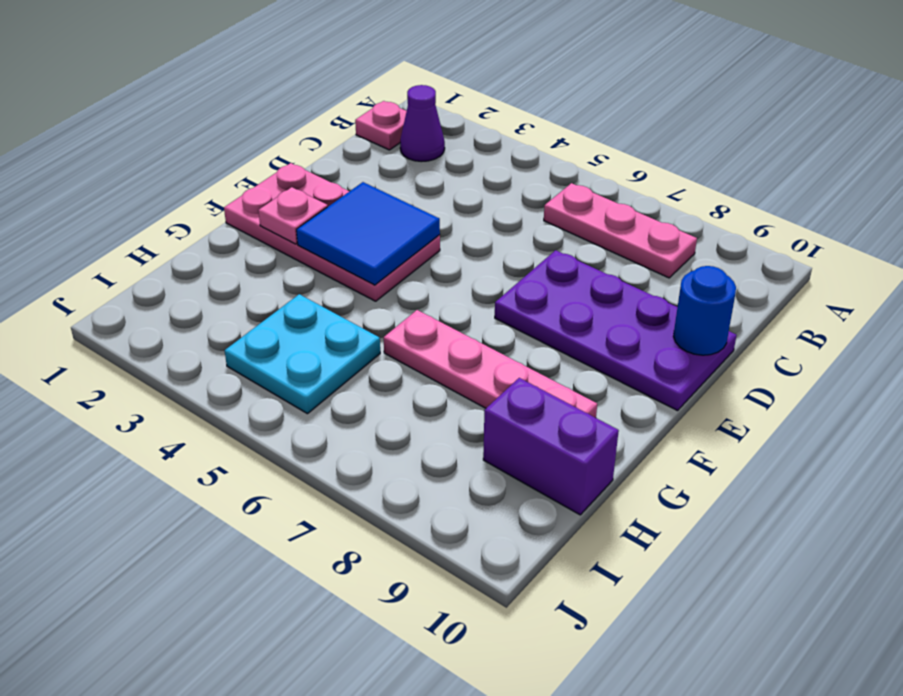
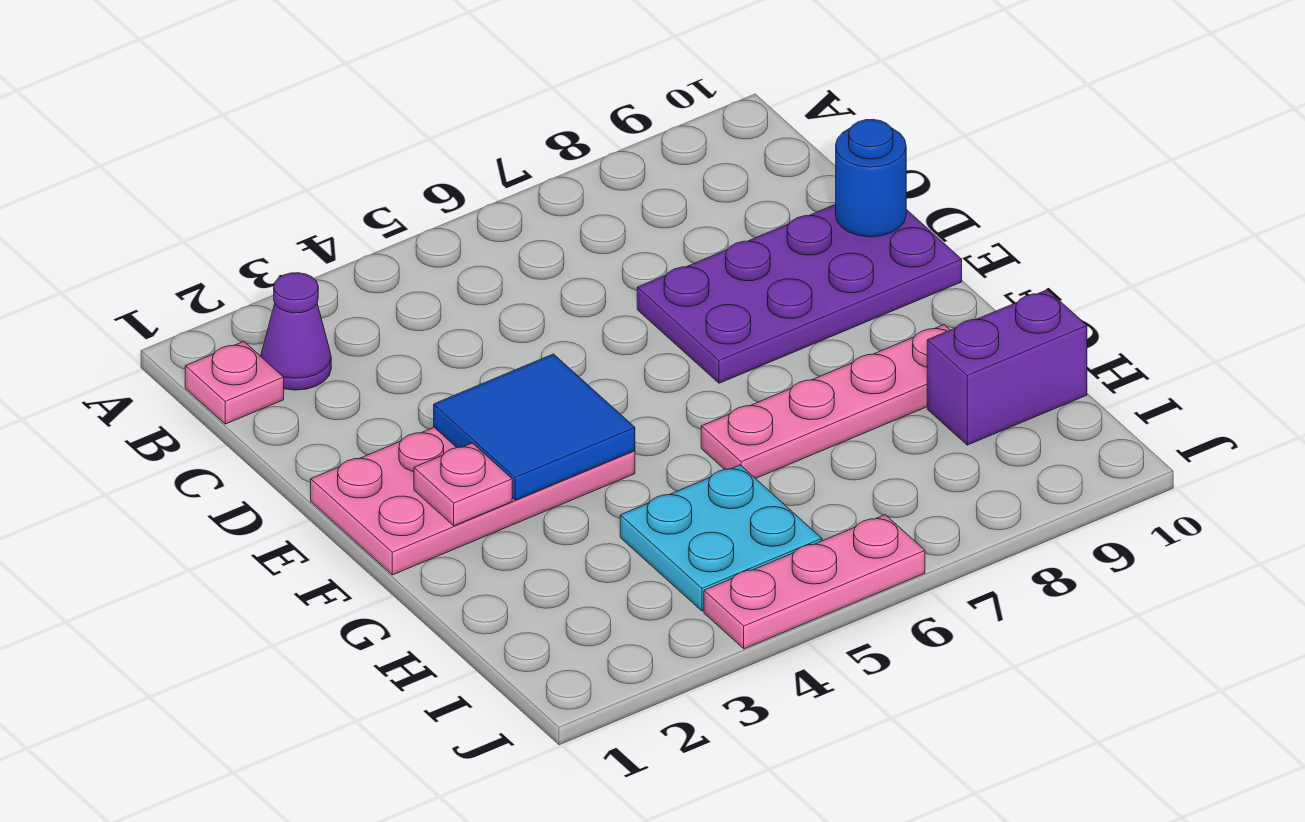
pink plate B6:B8 level 1 -> pink plate J4:J6 level 1

